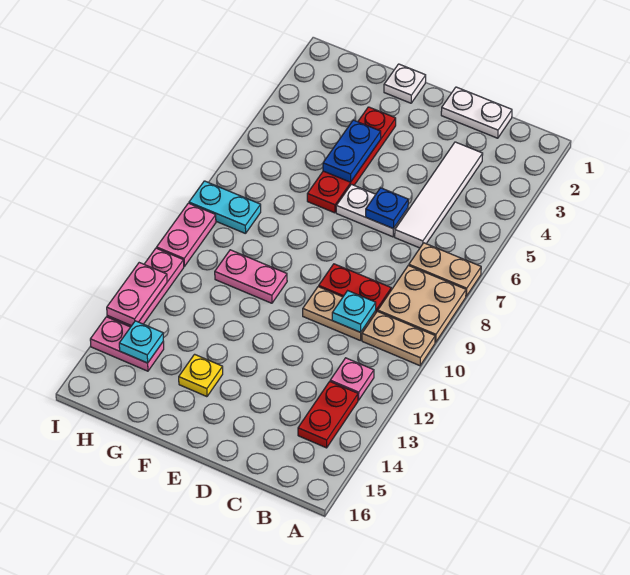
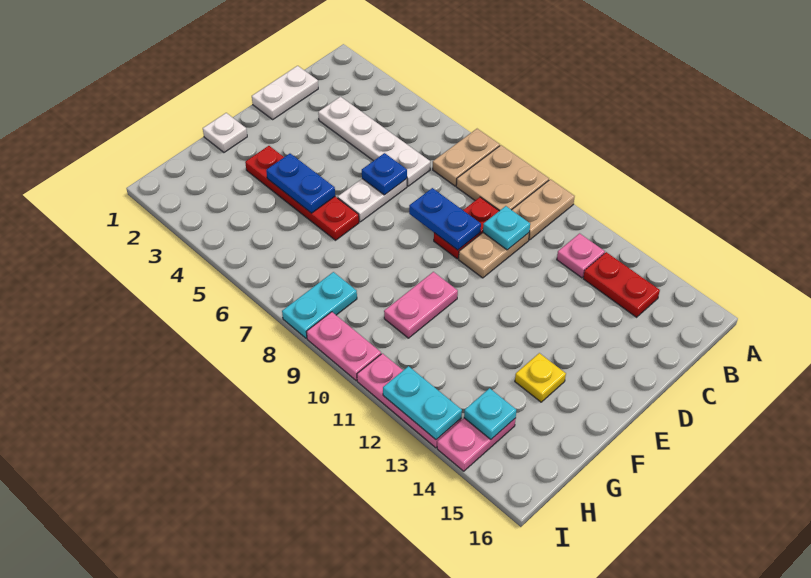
white tile C3:C6 level 1 -> white plate C3:C6 level 1
none -> blue plate D8:D9 level 2
pink plate I12:I13 level 2 -> cyan plate I12:I13 level 2

